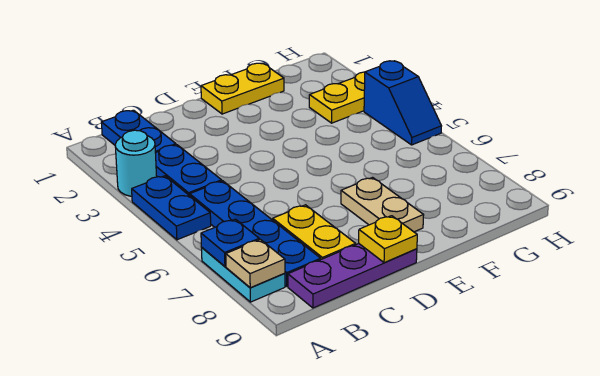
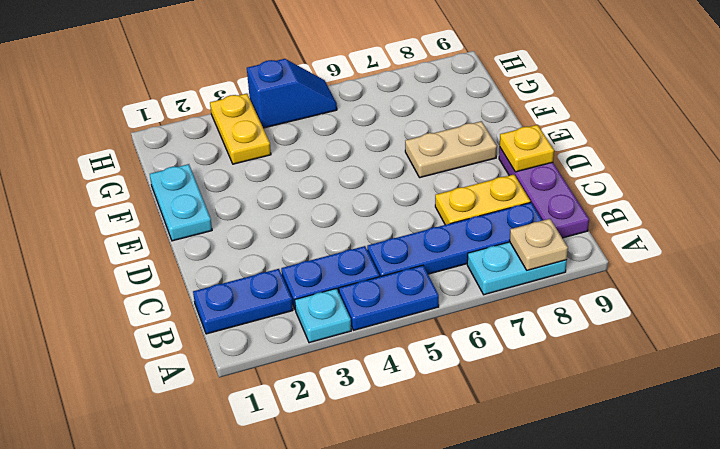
cyan round brick A3 level 1 -> cyan plate A3 level 1
blue plate A7 level 2 -> none
yellow plate E1:F1 level 1 -> cyan plate E1:F1 level 1

